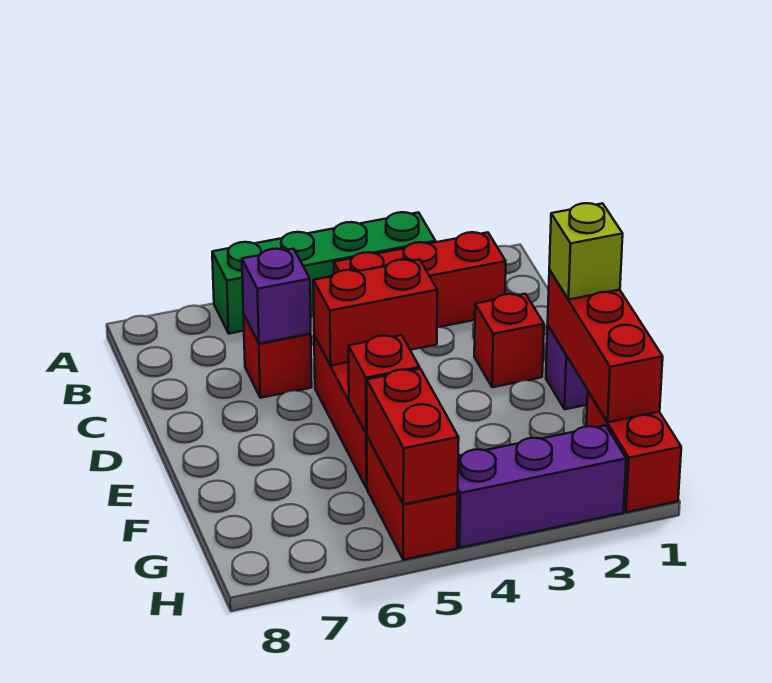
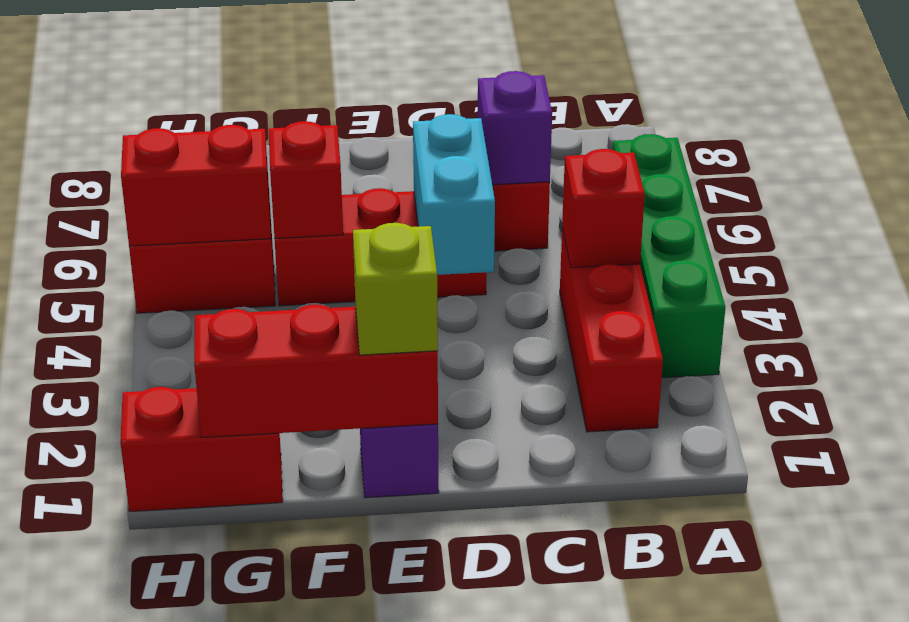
red brick D2 level 1 -> red brick B4 level 2
red brick D4:D5 level 2 -> cyan brick D4:D5 level 2
purple brick H2:H4 level 1 -> none

